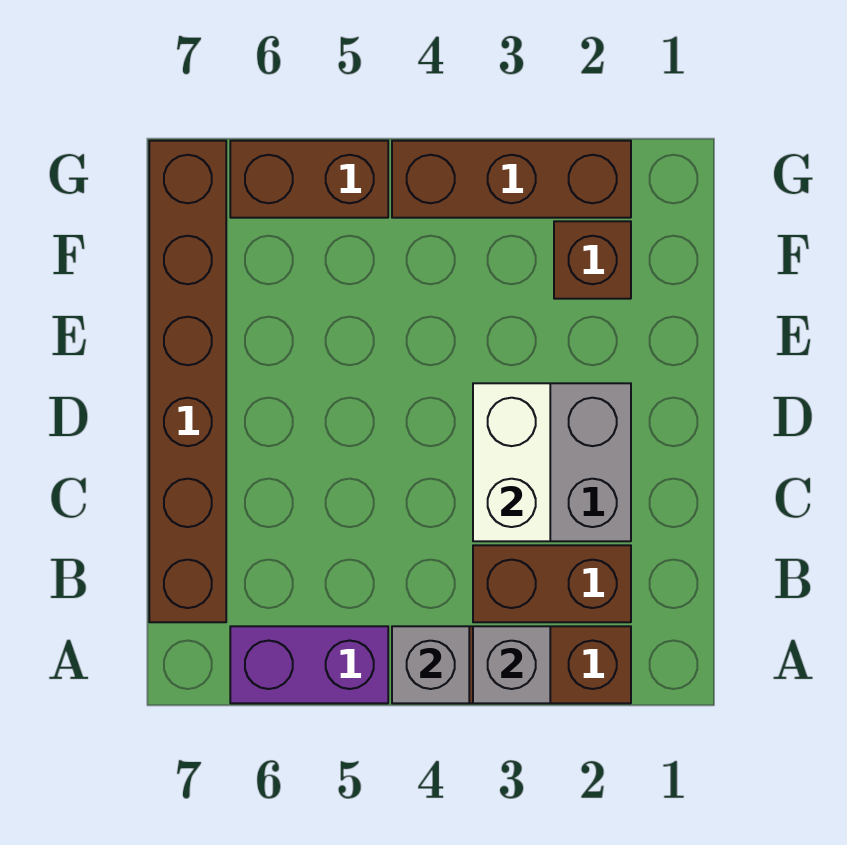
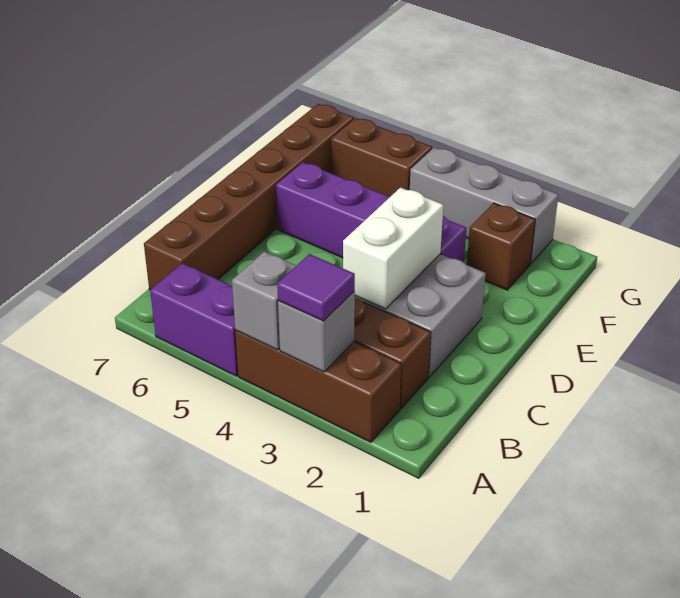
none -> purple tile A3 level 3
none -> purple brick E3:E6 level 1
brown brick G2:G4 level 1 -> grey brick G2:G4 level 1

